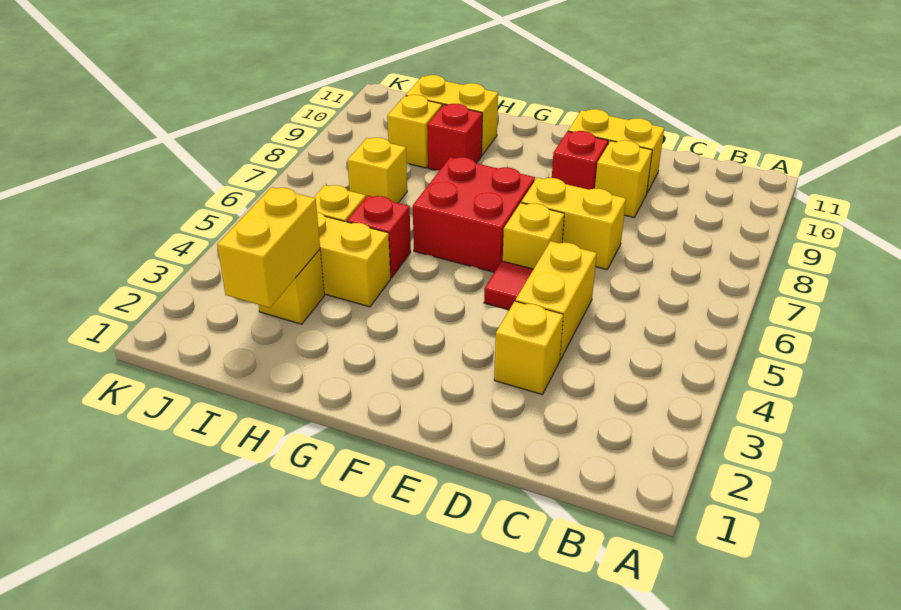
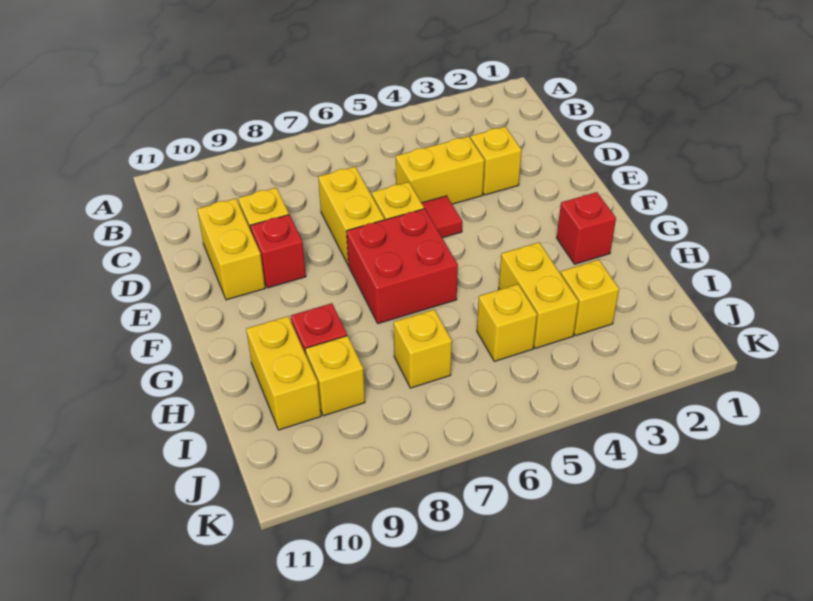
red brick H5 level 1 -> red brick G2 level 1
yellow brick I2:I3 level 2 -> none

